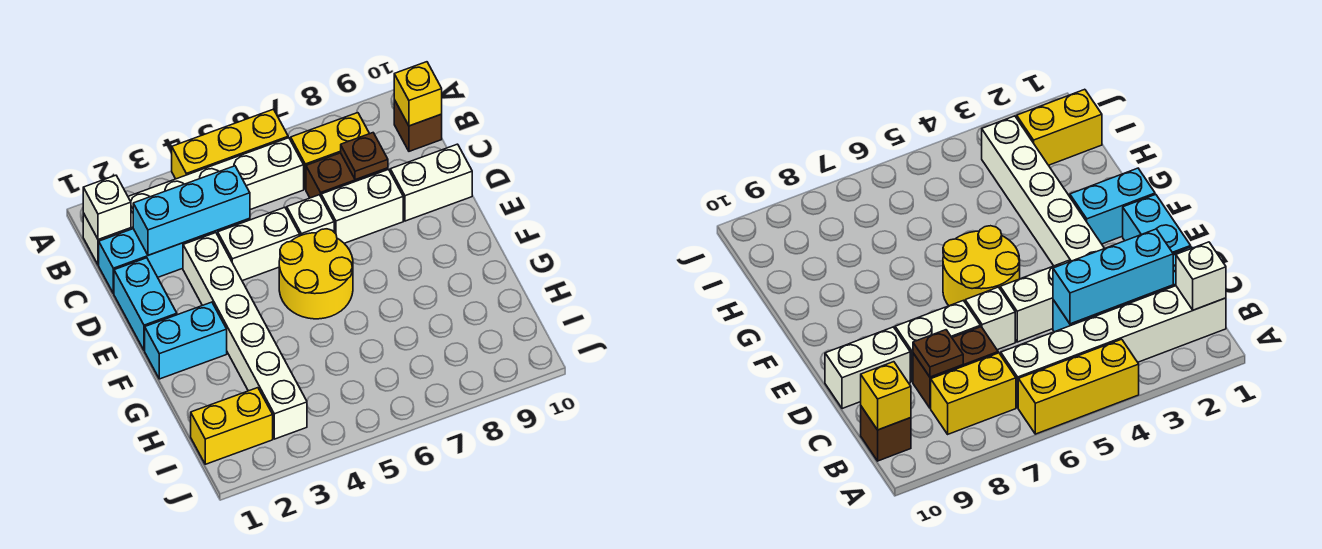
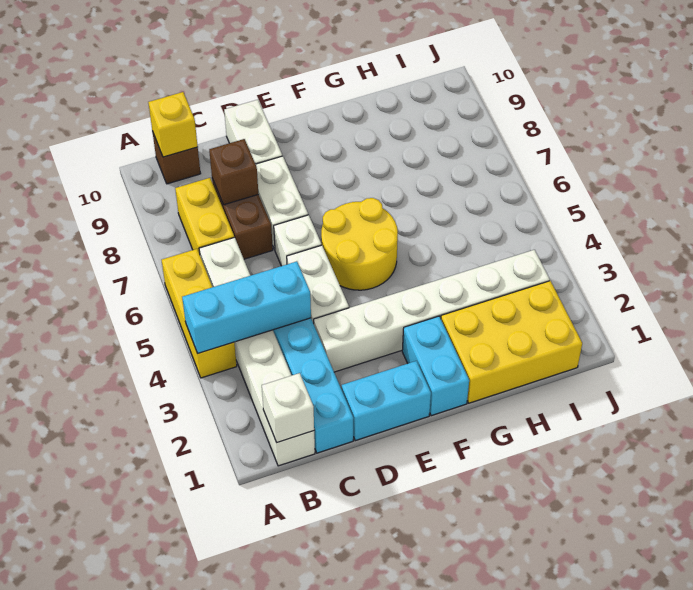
cyan brick C2:C4 level 2 -> cyan brick A4:C4 level 2
brown plate C8 level 2 -> brown brick C8 level 2
yellow brick I1:I2 level 1 -> yellow brick G1:I2 level 1

